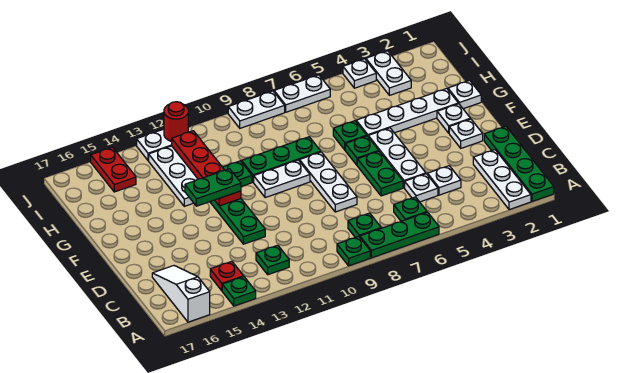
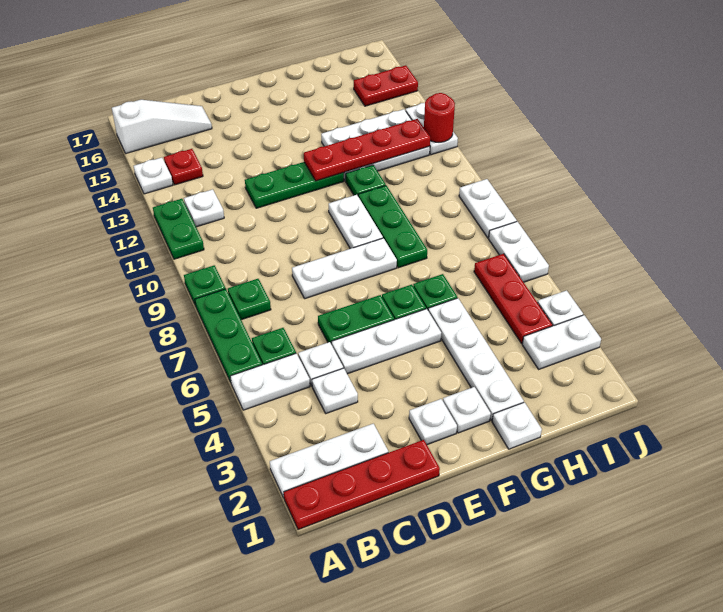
green plate A1:D1 level 1 -> red plate A1:D1 level 1
none -> white plate A5:B5 level 1
green plate A14 level 1 -> white plate A14 level 1
green plate B12 level 1 -> white plate B12 level 1
green plate F12:F13 level 3 -> green plate A11:A12 level 1
none -> red plate I4:I6 level 1

